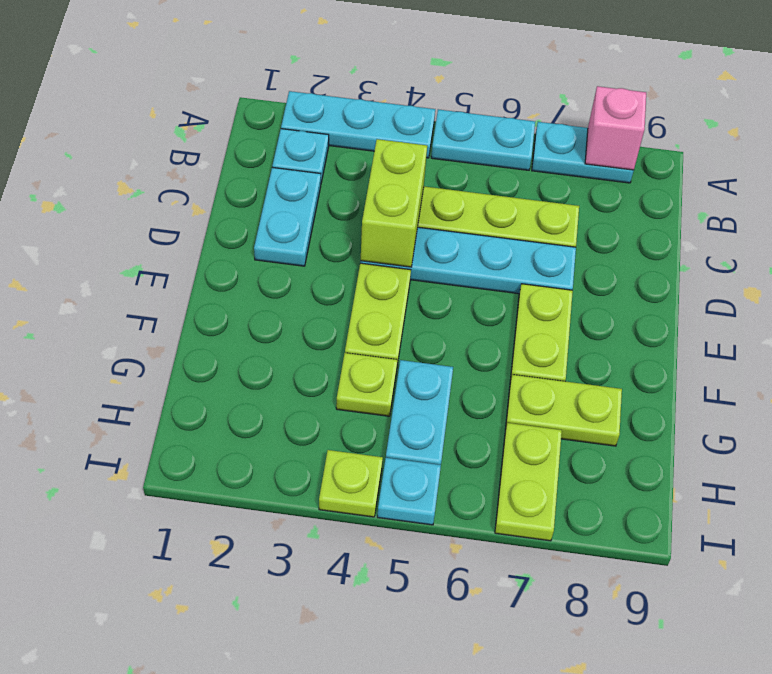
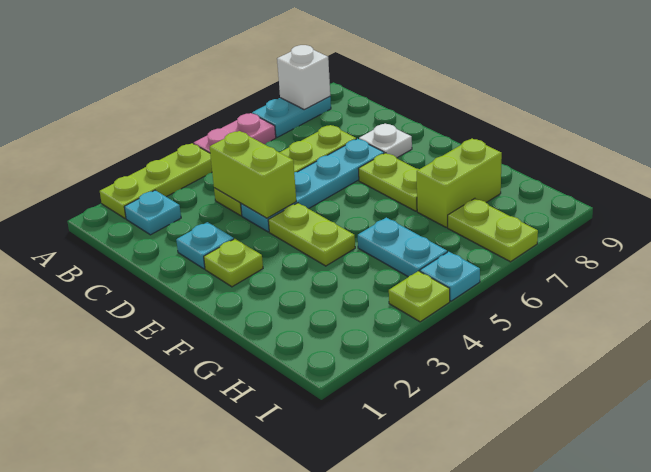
cyan plate A2:A4 level 1 -> lime plate A2:A4 level 1
cyan plate A5:A6 level 1 -> pink plate A5:A6 level 1
pink brick A8 level 2 -> white brick A8 level 2
cyan plate C2:D2 level 1 -> cyan plate D2 level 1
none -> white plate D8 level 1
lime plate G4 level 1 -> lime plate E2 level 1
lime plate G7:G8 level 1 -> lime brick G7:G8 level 1

